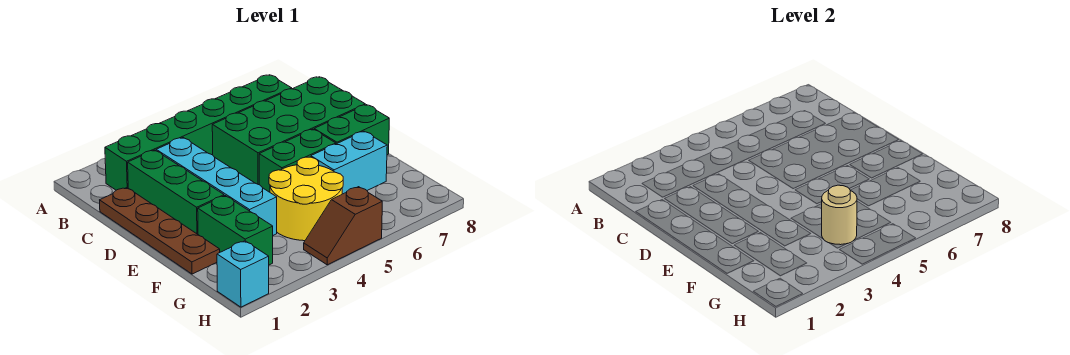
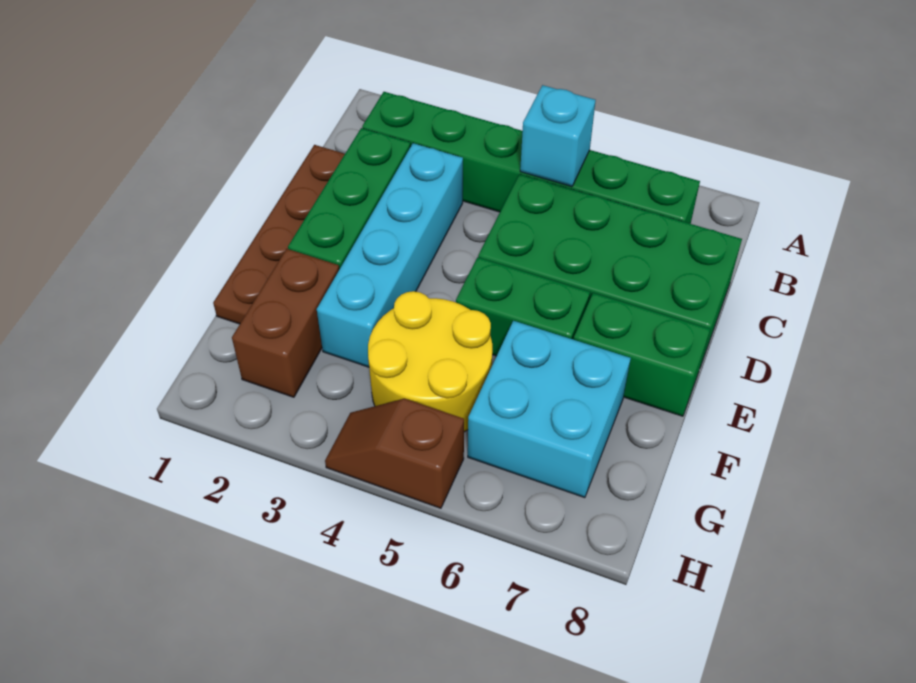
green brick F2:G2 level 1 -> brown brick F2:G2 level 1
cyan brick F6:F7 level 1 -> cyan brick F6:G7 level 1
tan round brick G4 level 2 -> none
cyan brick H1 level 1 -> cyan brick B5 level 2

